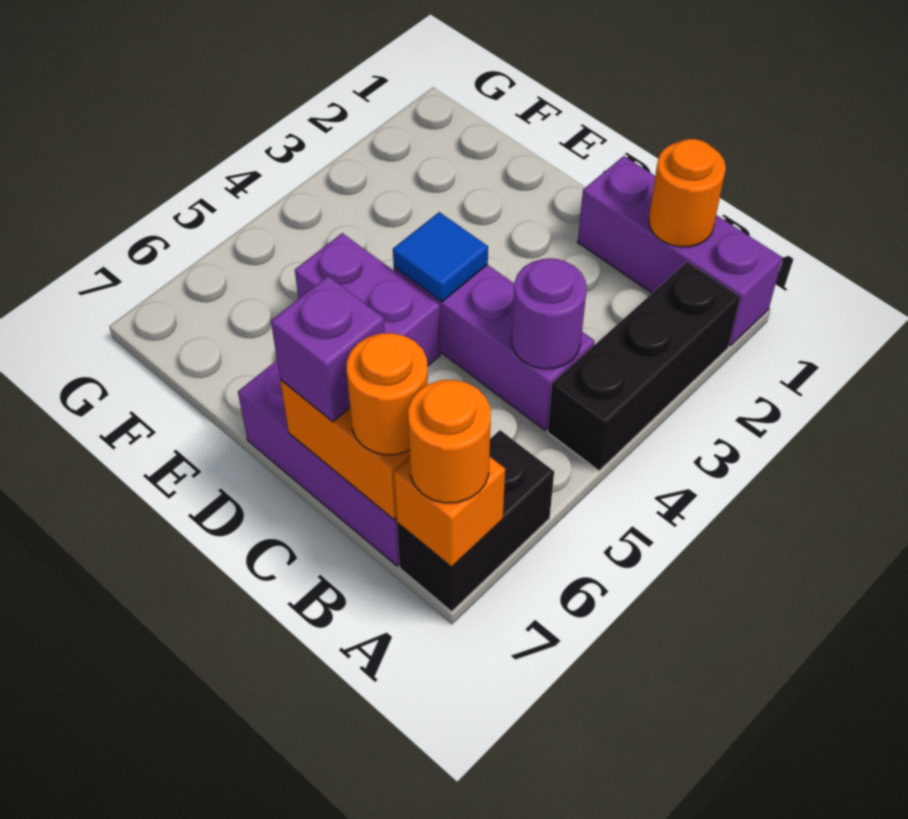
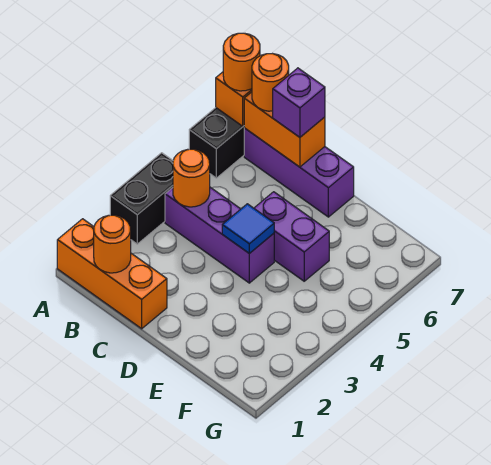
purple brick A1:C1 level 1 -> orange brick A1:C1 level 1
black brick A2:A4 level 1 -> black brick A3:A4 level 1
purple round brick B4 level 2 -> orange round brick B4 level 2

